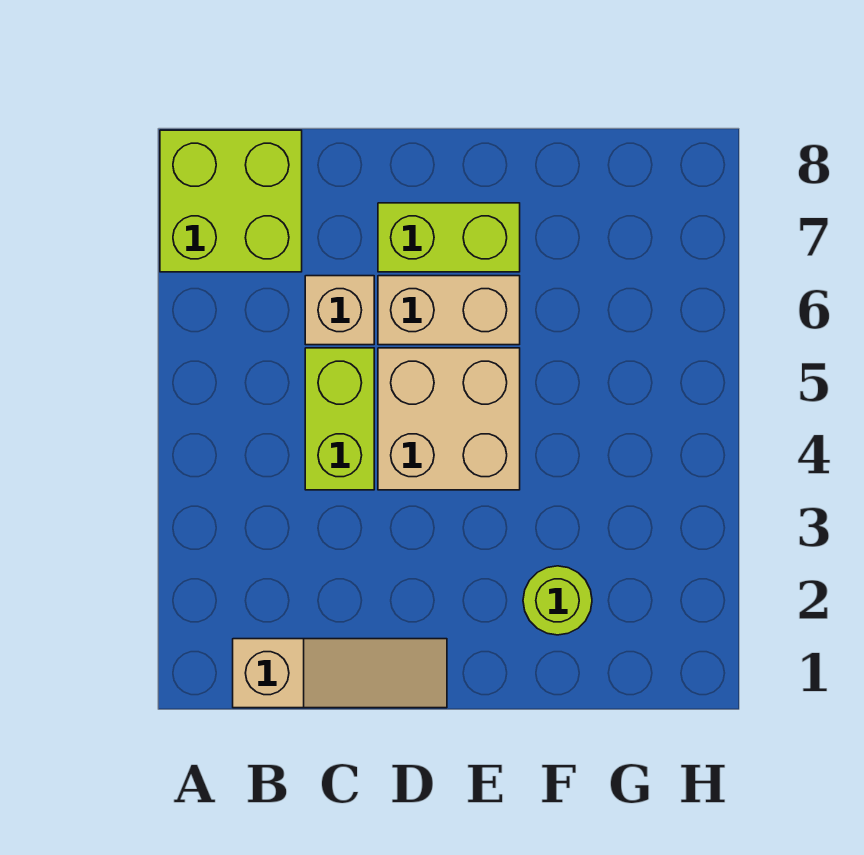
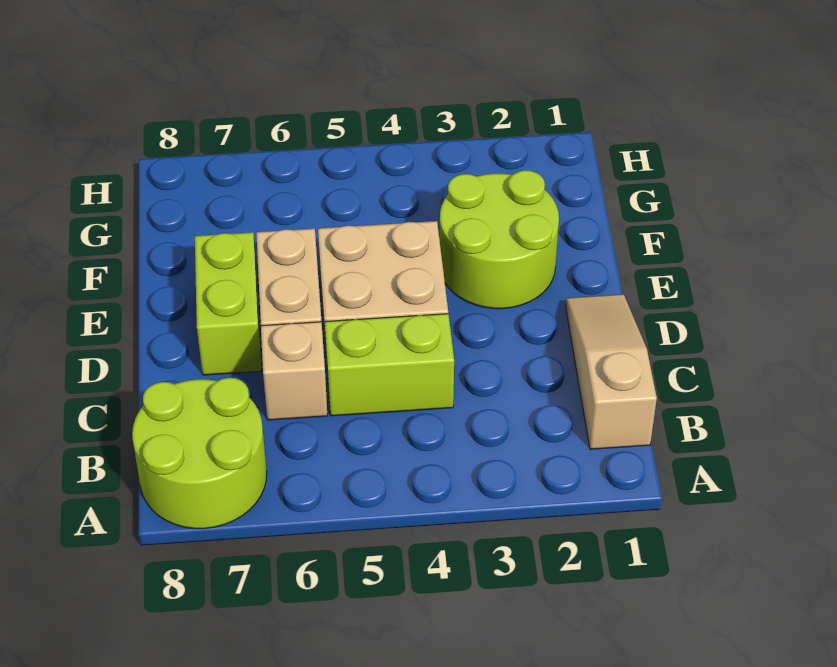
lime brick A7:B8 level 1 -> lime round brick A7:B8 level 1
lime round brick F2 level 1 -> lime round brick E2:F3 level 1

